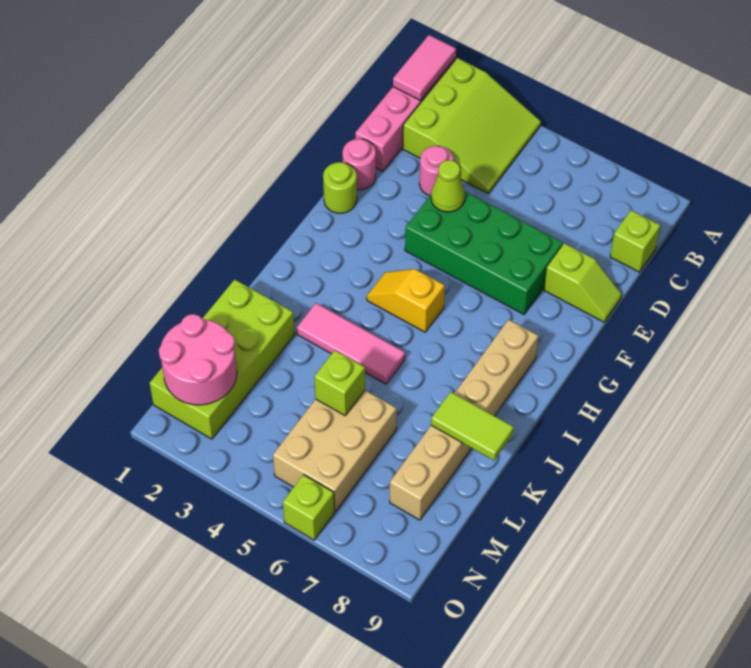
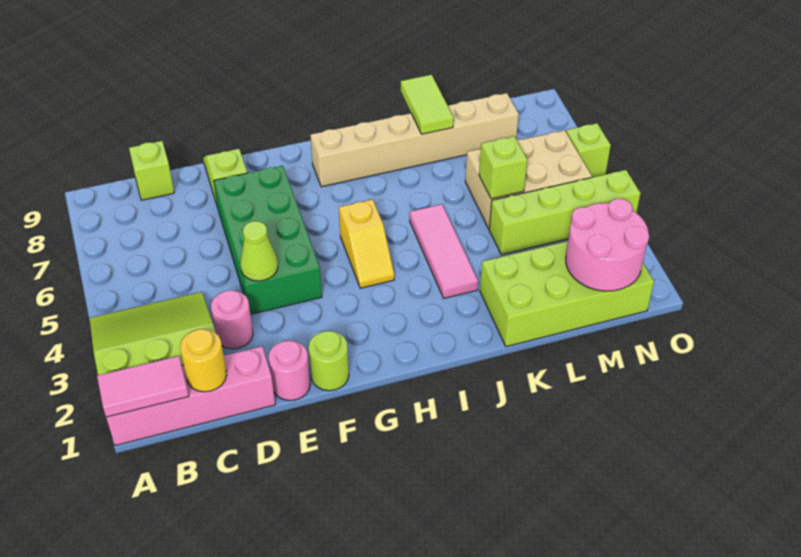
none -> yellow round brick C1 level 2
none -> lime brick L4:O4 level 1

